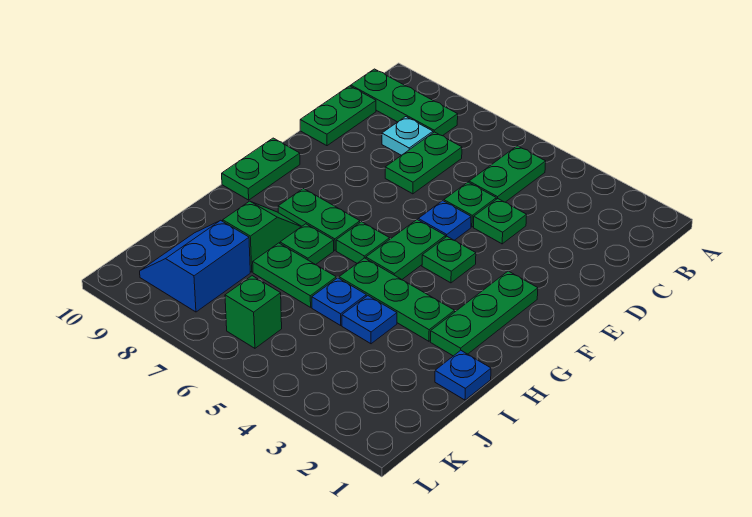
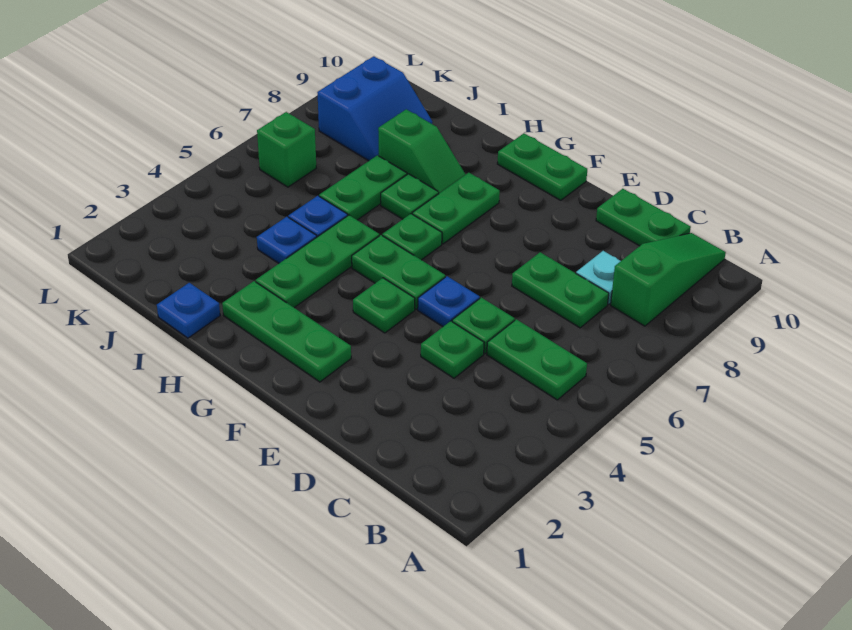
green plate B8:B10 level 1 -> green slope B8:B10 level 1 top 8
blue slope J8:K9 level 1 top 8 -> blue slope J8:K9 level 1 top K

